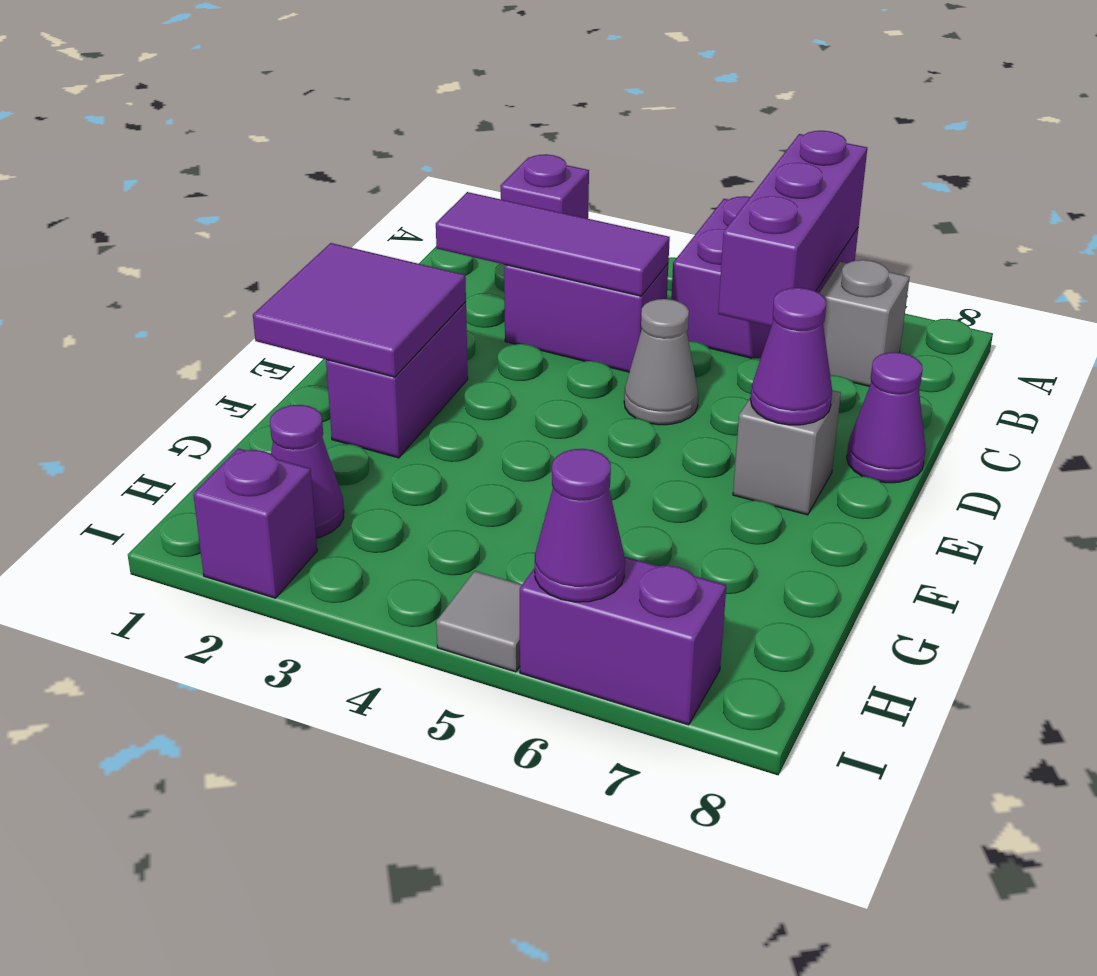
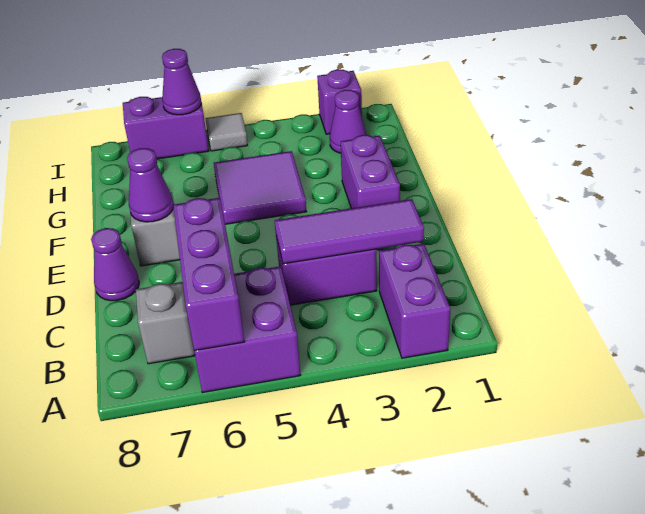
purple brick A2 level 1 -> purple brick A2:B2 level 1
grey cone D5 level 1 -> none
purple tile E1:F2 level 2 -> purple tile F4:G5 level 1

